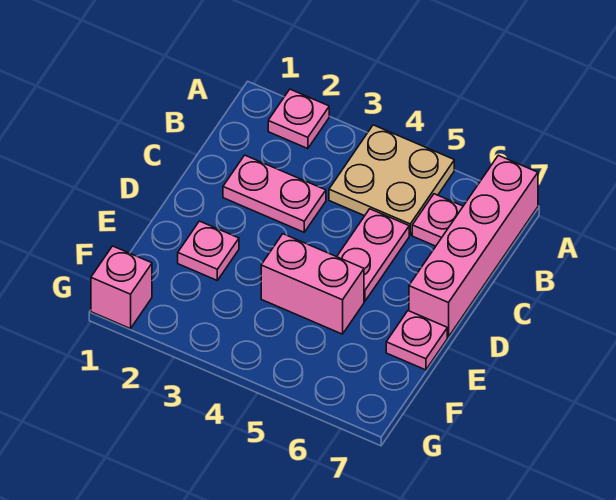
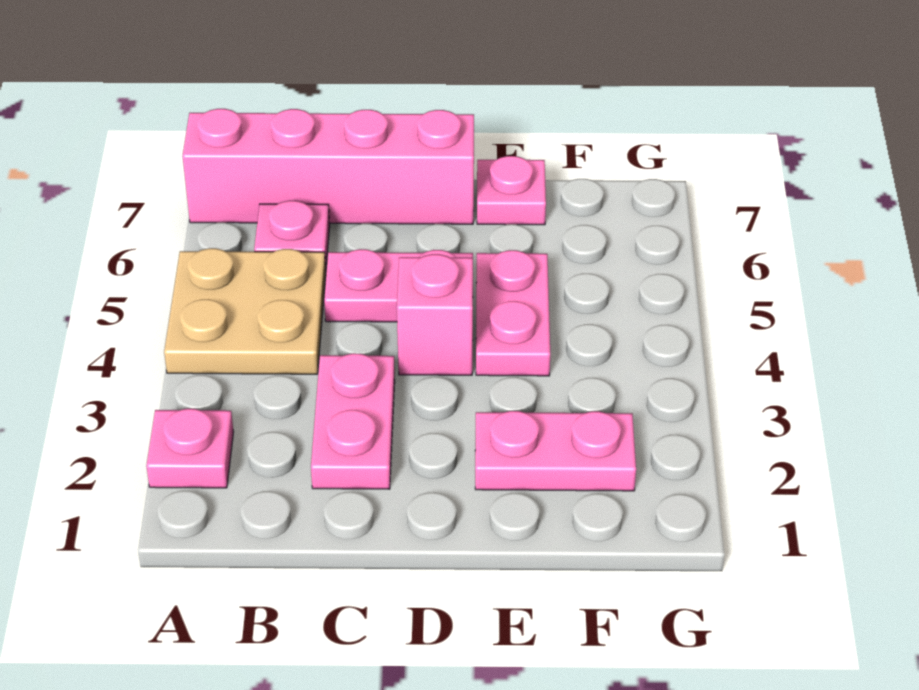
pink plate E2 level 1 -> pink plate E2:F2 level 1
pink brick E4:E5 level 1 -> pink plate E4:E5 level 1
pink brick G1 level 1 -> pink brick D4 level 1

